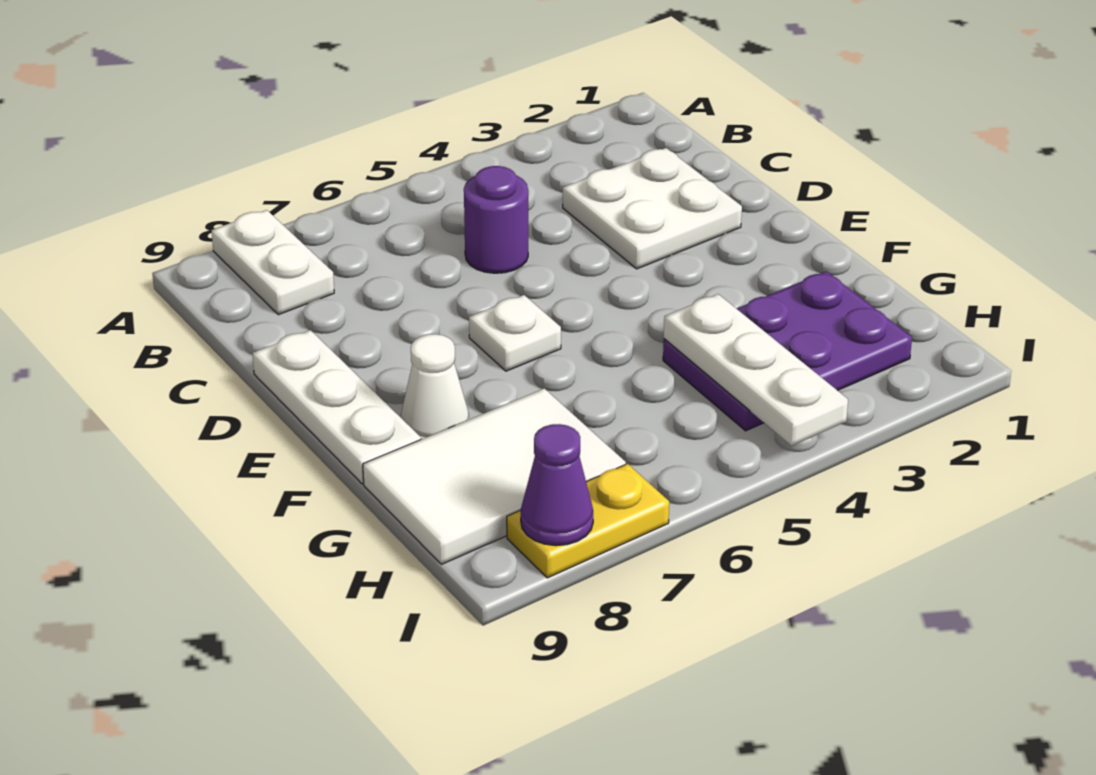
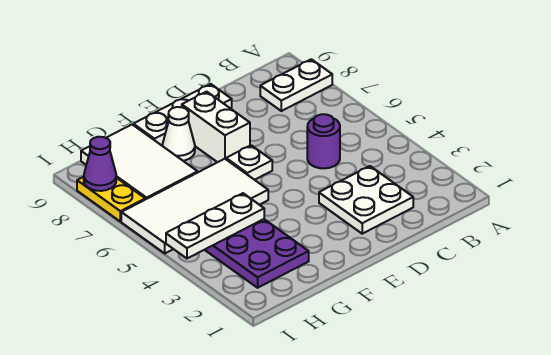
none -> white brick E7:E8 level 1
none -> white tile F5:I6 level 1

